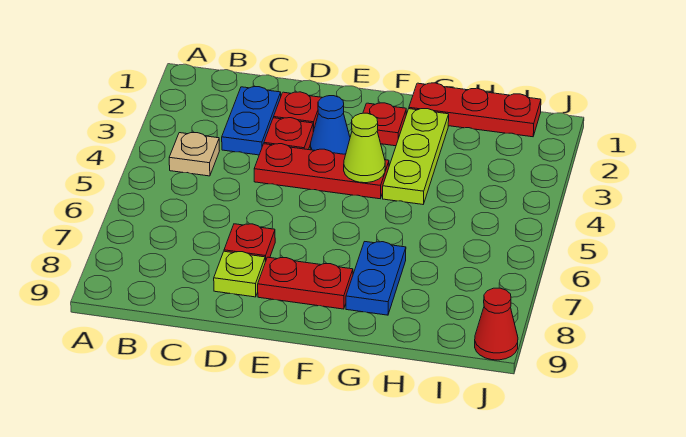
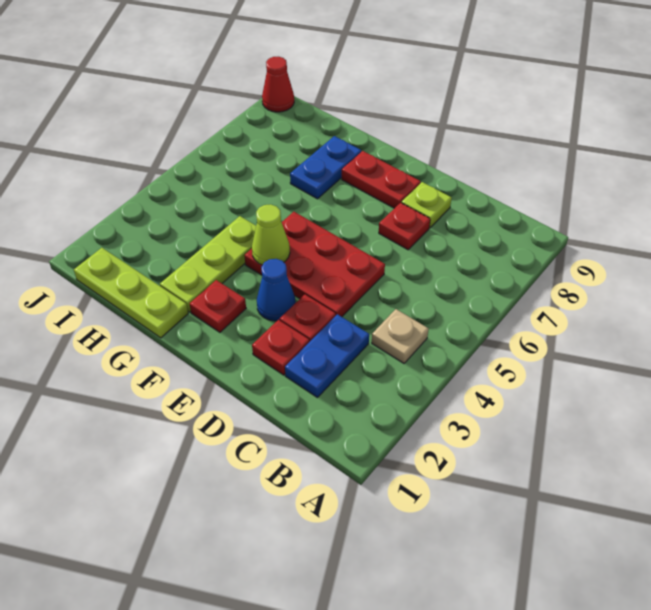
red plate D4:F4 level 1 -> red plate D4:F5 level 1
red plate G1:I1 level 1 -> lime plate G1:I1 level 1

